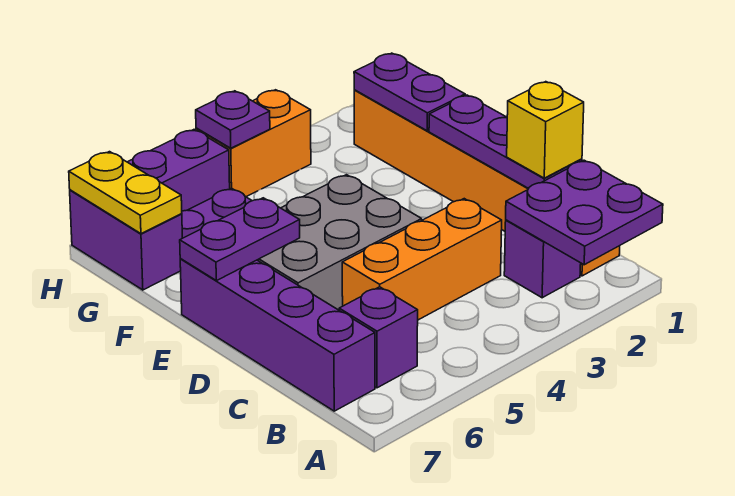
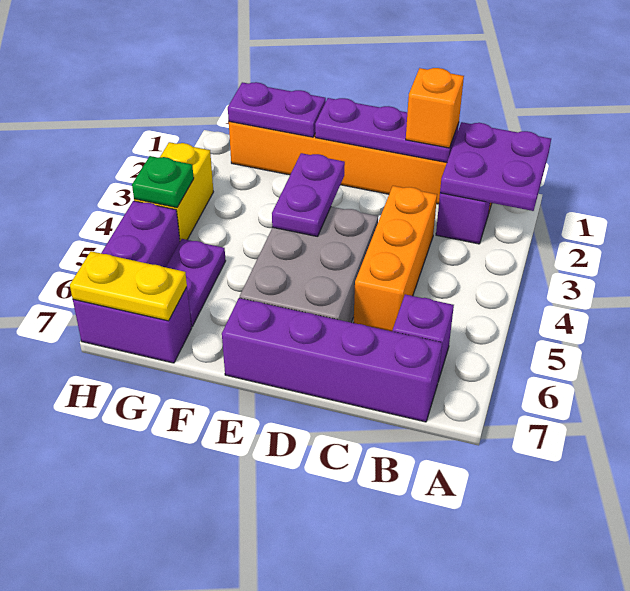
yellow brick C1 level 3 -> orange brick C1 level 3
purple plate E6:E7 level 2 -> purple plate E3:E4 level 2
orange brick H3:H4 level 1 -> yellow brick H3:H4 level 1
purple plate H4 level 2 -> green plate H4 level 2

